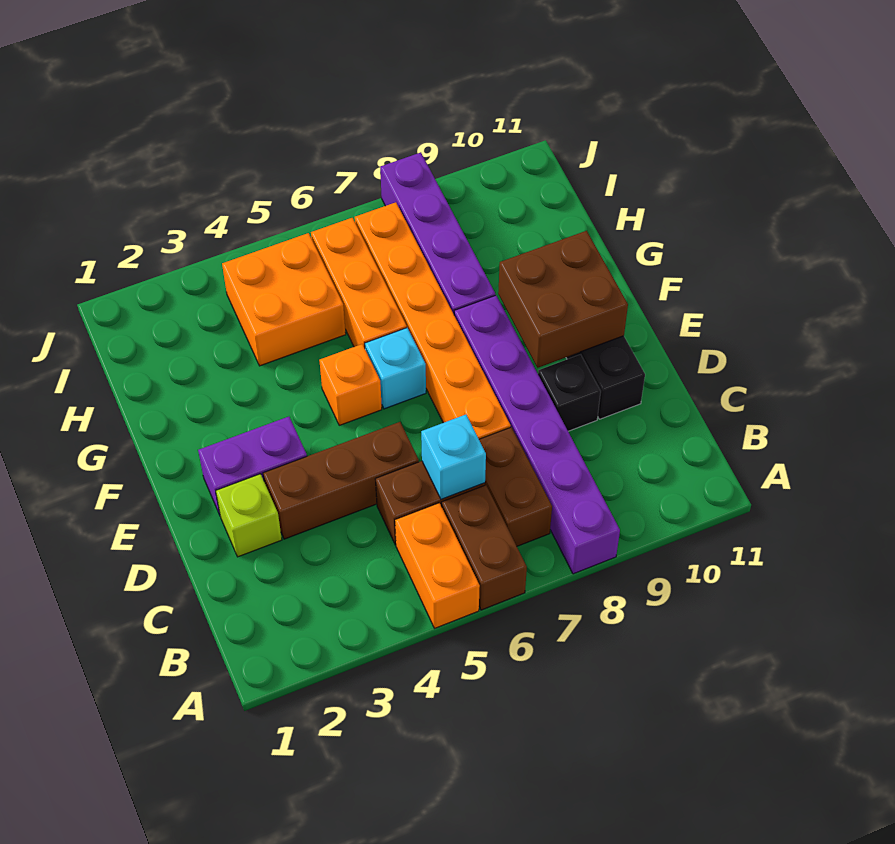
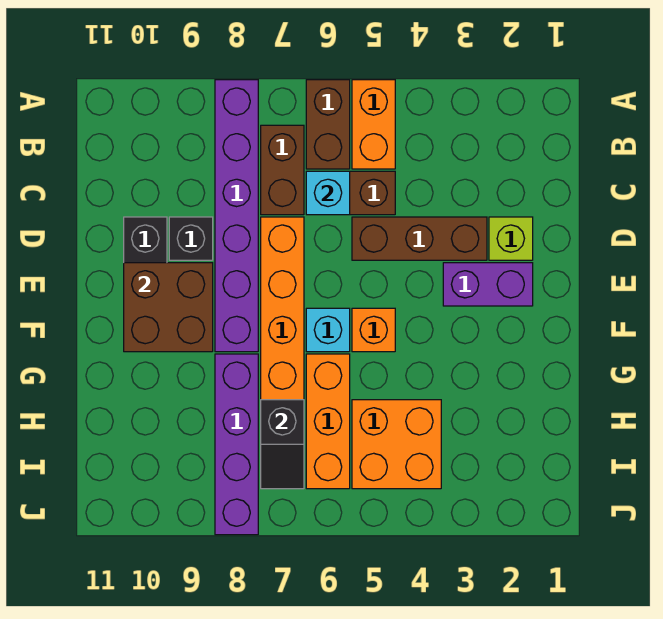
none -> black slope H7:I7 level 2 top H

